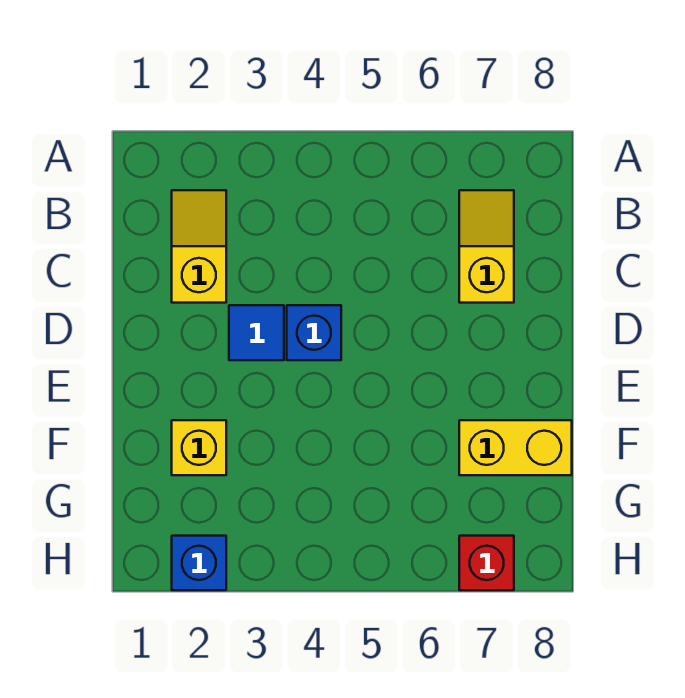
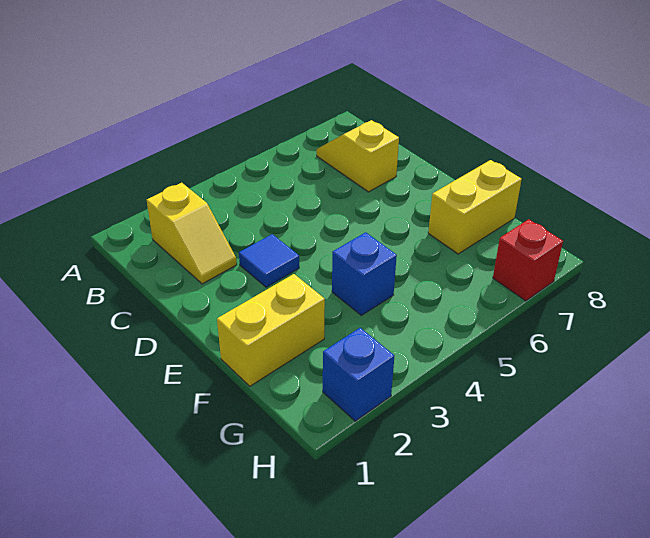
yellow slope B2:C2 level 1 top C -> yellow slope B2:C2 level 1 top B
blue brick D4 level 1 -> blue brick F4 level 1
yellow brick F2 level 1 -> yellow brick F1:F2 level 1

